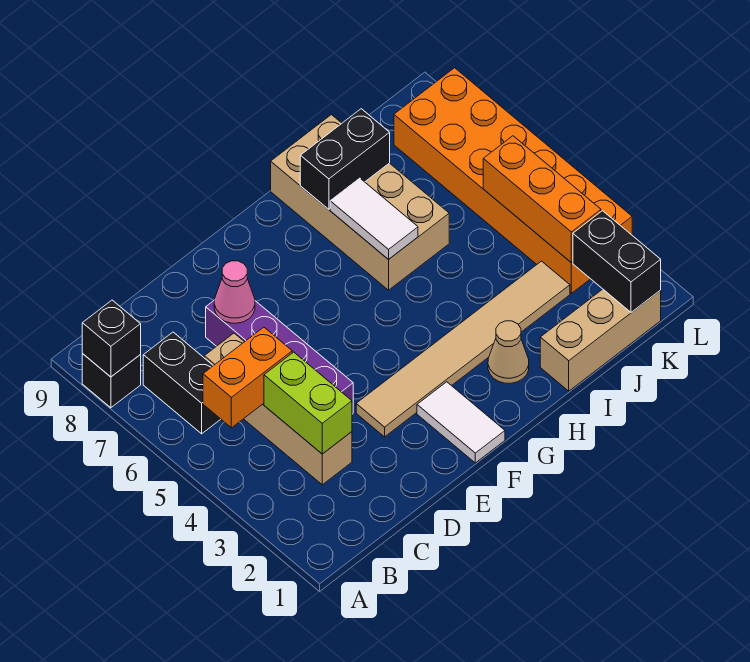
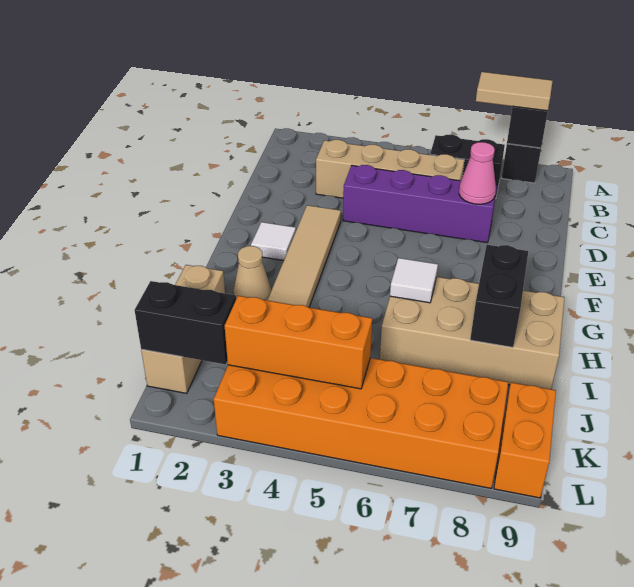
none -> tan tile A7:A8 level 3
orange brick B5:C5 level 2 -> orange brick K9:L9 level 1
lime brick C3:C4 level 2 -> none
white tile F1:F2 level 1 -> white tile F2 level 1
white tile H6:H7 level 2 -> white tile H6 level 2

